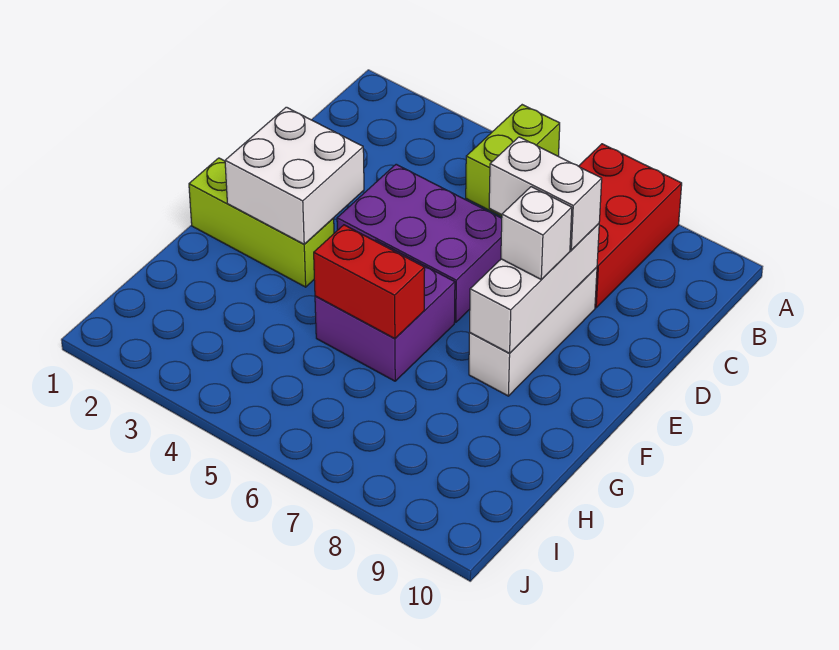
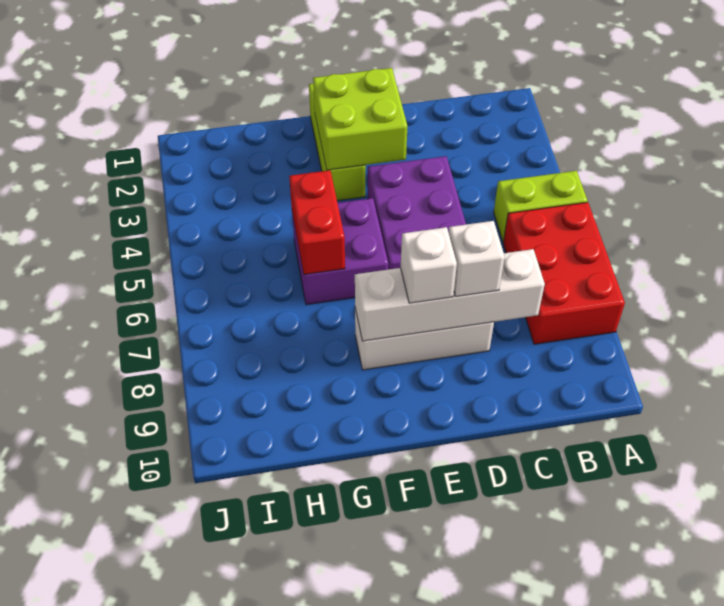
red brick A7:C8 level 1 -> red brick A6:B8 level 1
white brick D7:D8 level 3 -> white brick D8 level 3
white brick D8:F8 level 2 -> white brick C8:F8 level 2
white brick E2:F3 level 2 -> lime brick E2:F3 level 2

